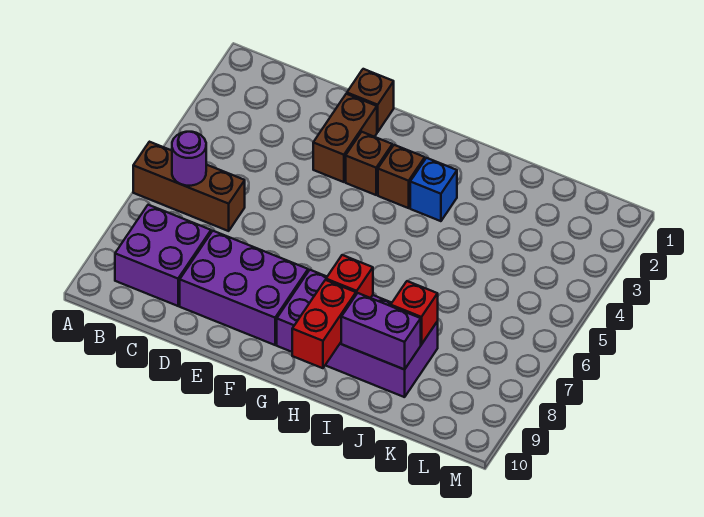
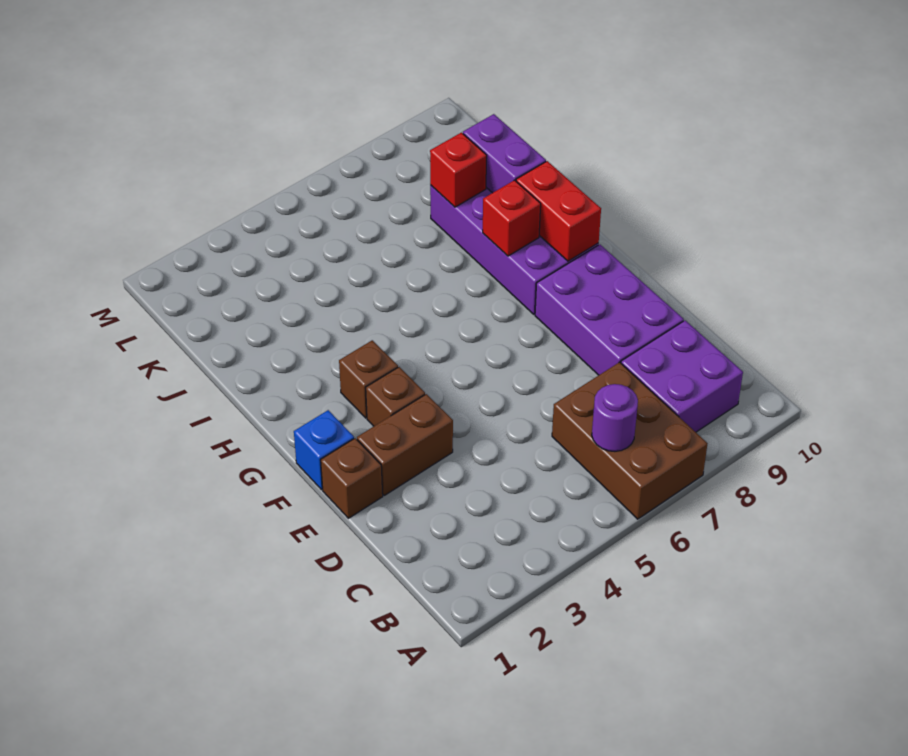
brown brick A6:C6 level 1 -> brown brick A6:C7 level 1
blue brick H3 level 1 -> blue brick F1 level 1
red brick H9:H10 level 2 -> red brick G9:H9 level 2

